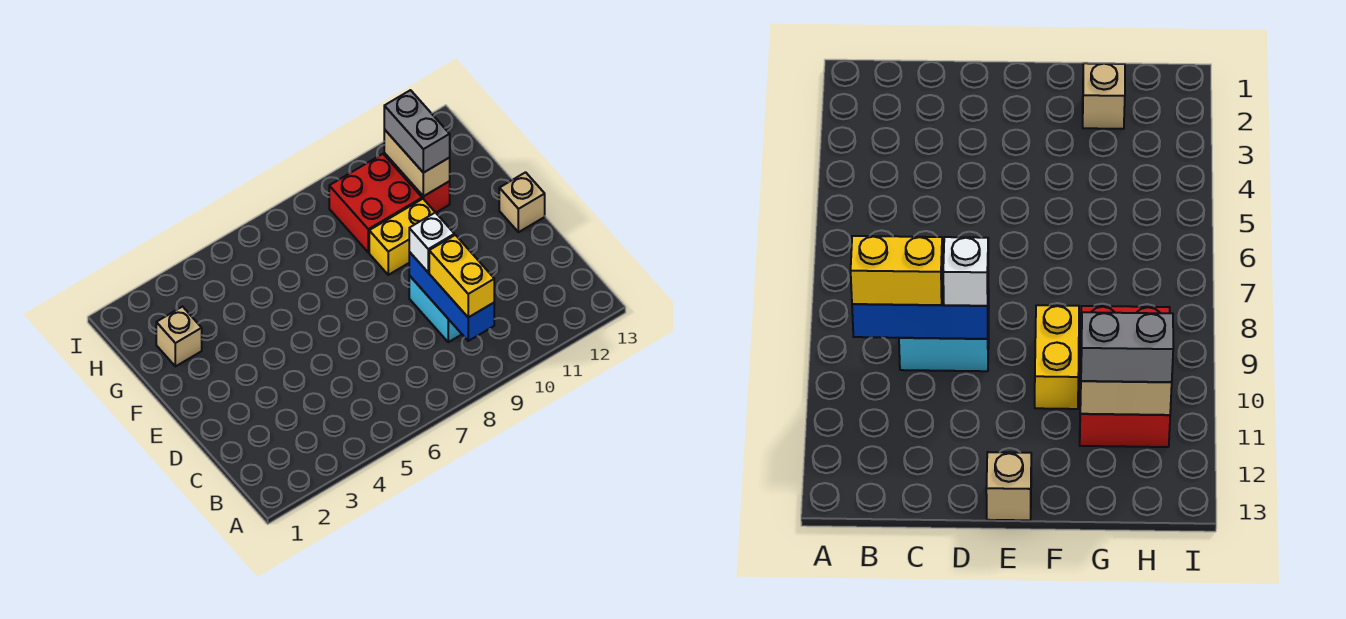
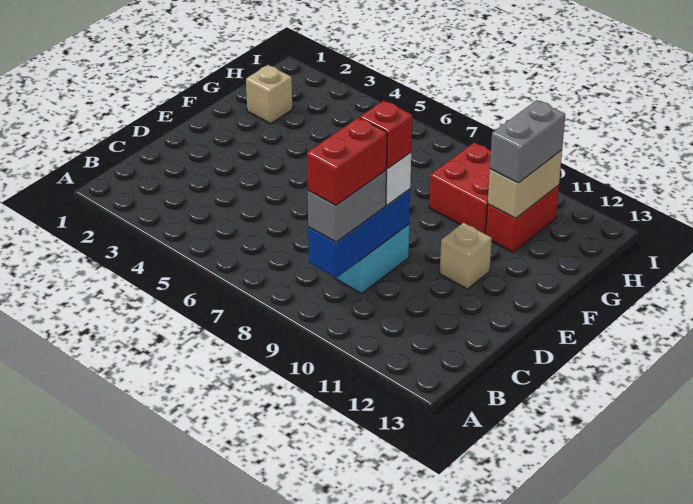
yellow brick B9:C9 level 3 -> grey brick B9:C9 level 3
none -> red brick B9:C9 level 4
none -> red brick D9 level 4
tan brick E13 level 1 -> tan brick E11 level 1
yellow brick F9:F10 level 1 -> none

